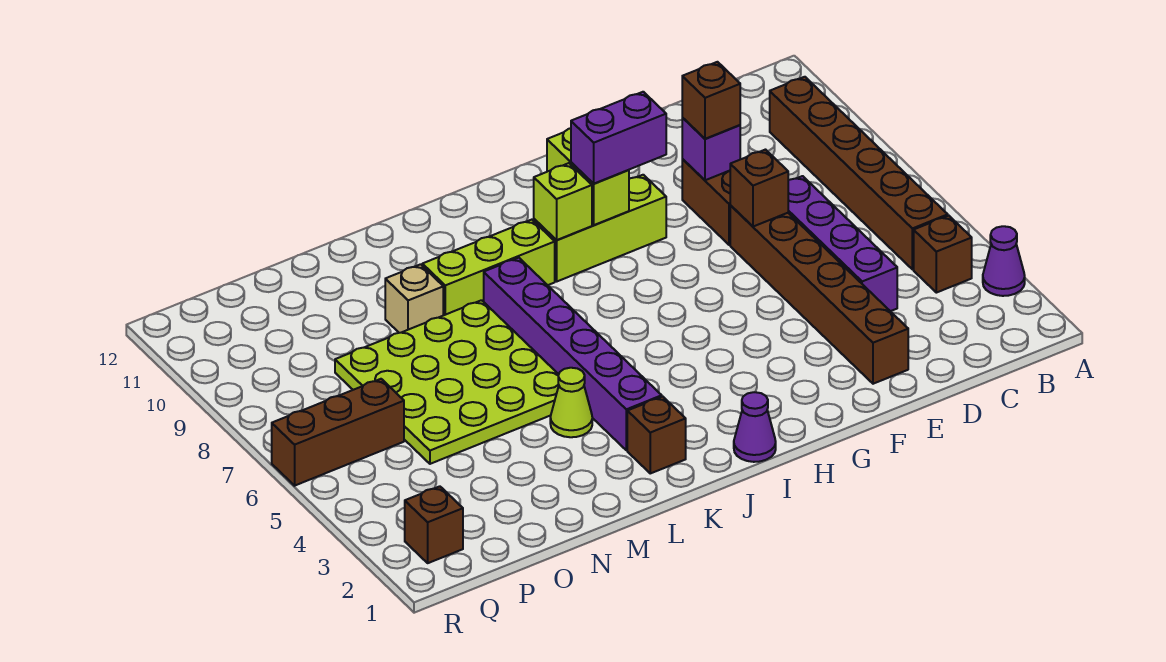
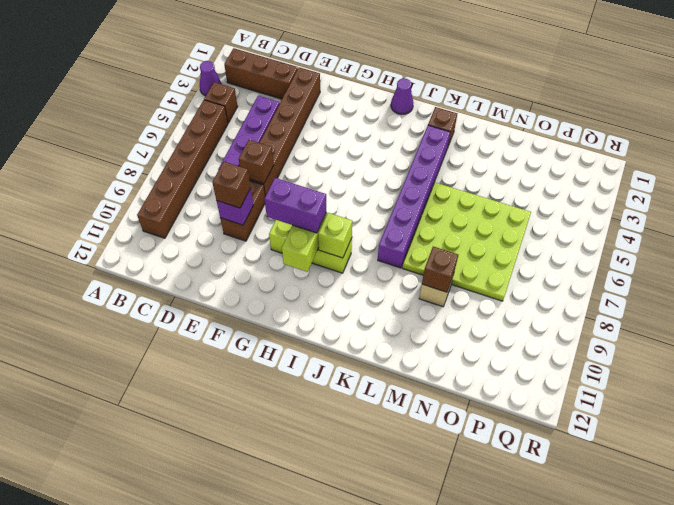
lime brick J9:L9 level 1 -> none
lime cone L4 level 1 -> none
brown brick P6:R6 level 1 -> brown brick B2:D2 level 1
brown brick Q2 level 1 -> brown brick M9 level 2

